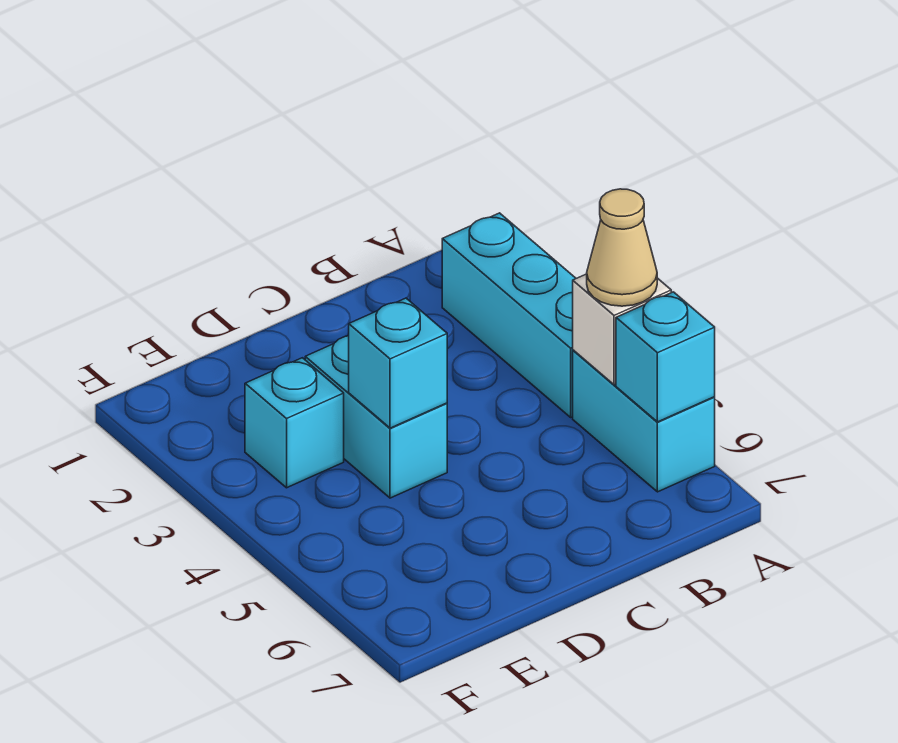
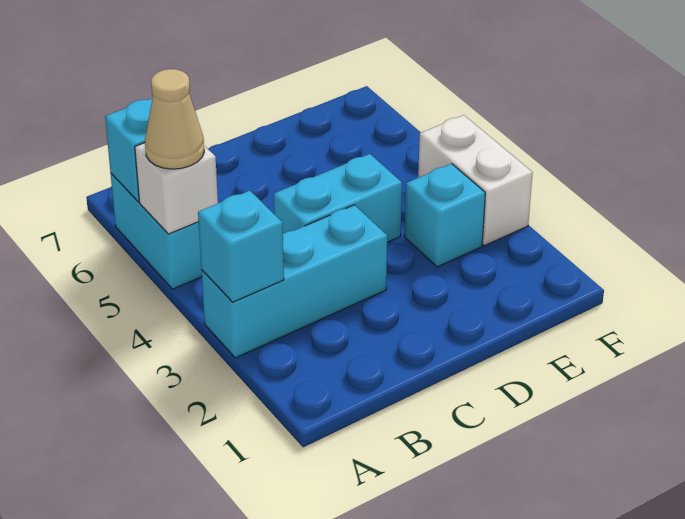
cyan brick A2:A4 level 1 -> cyan brick A3:C3 level 1
cyan brick D3:D4 level 1 -> cyan brick C4:D4 level 1
cyan brick D4 level 2 -> cyan brick A3 level 2
none -> white brick F3:F4 level 1

